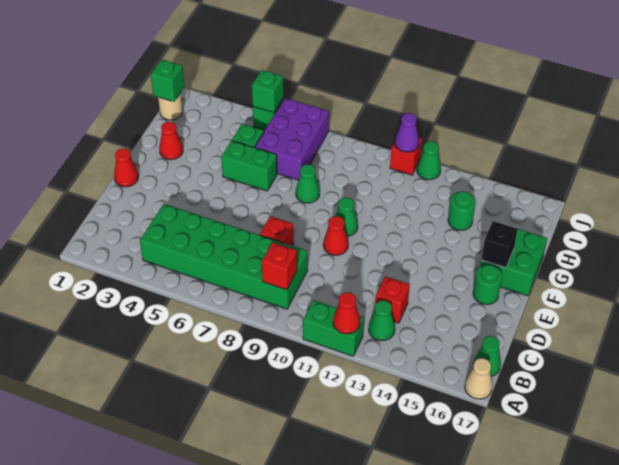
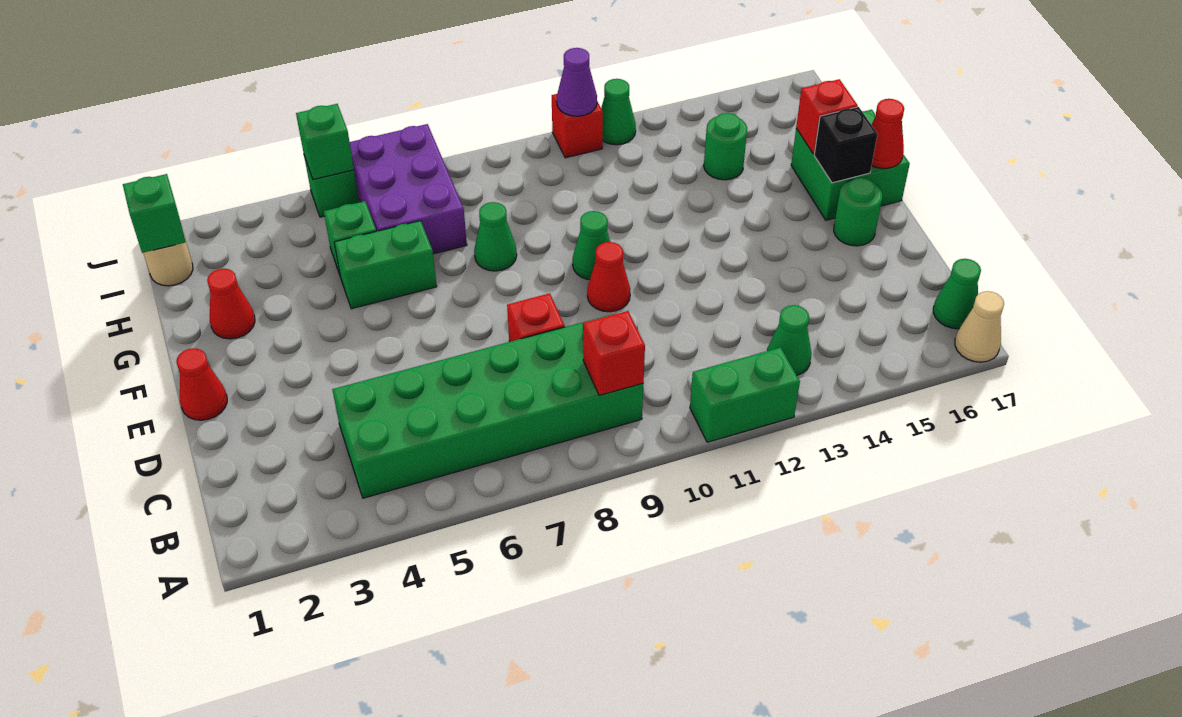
red cone A12 level 2 -> red cone F17 level 2
red brick C13 level 1 -> red brick G16 level 2

